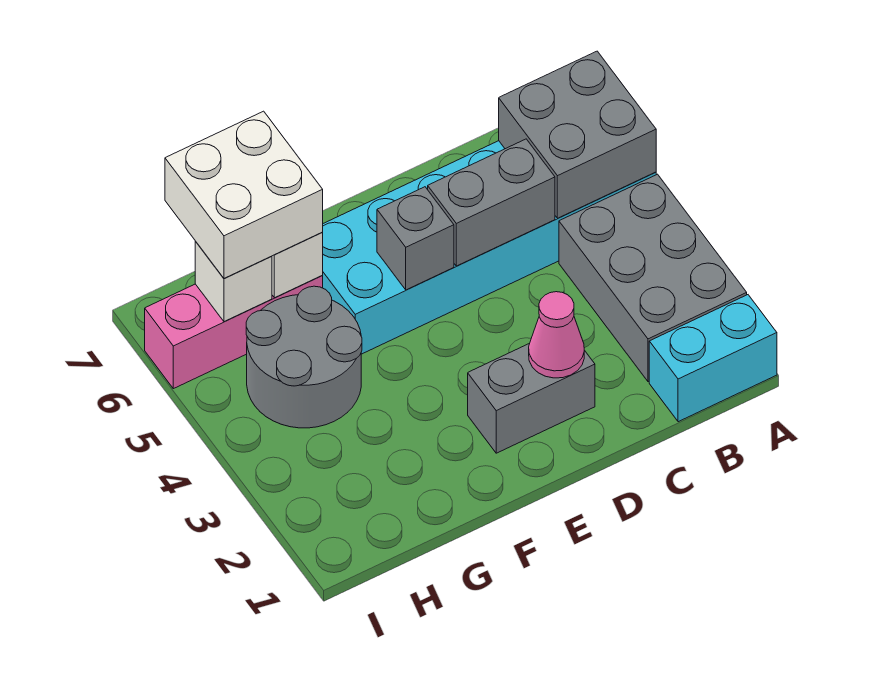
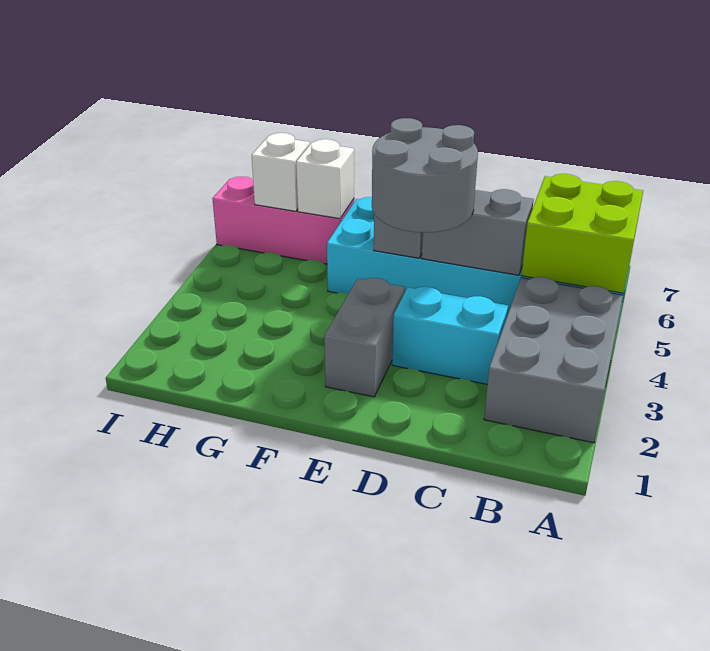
cyan brick A1:B1 level 1 -> cyan brick C3:D3 level 1
grey brick A5:B6 level 2 -> lime brick A5:B6 level 2
grey brick D2:E2 level 1 -> grey brick E2:E3 level 1
pink cone D2 level 2 -> none
grey round brick G4:H5 level 1 -> grey round brick D4:E5 level 3
white brick G6:H7 level 3 -> none

